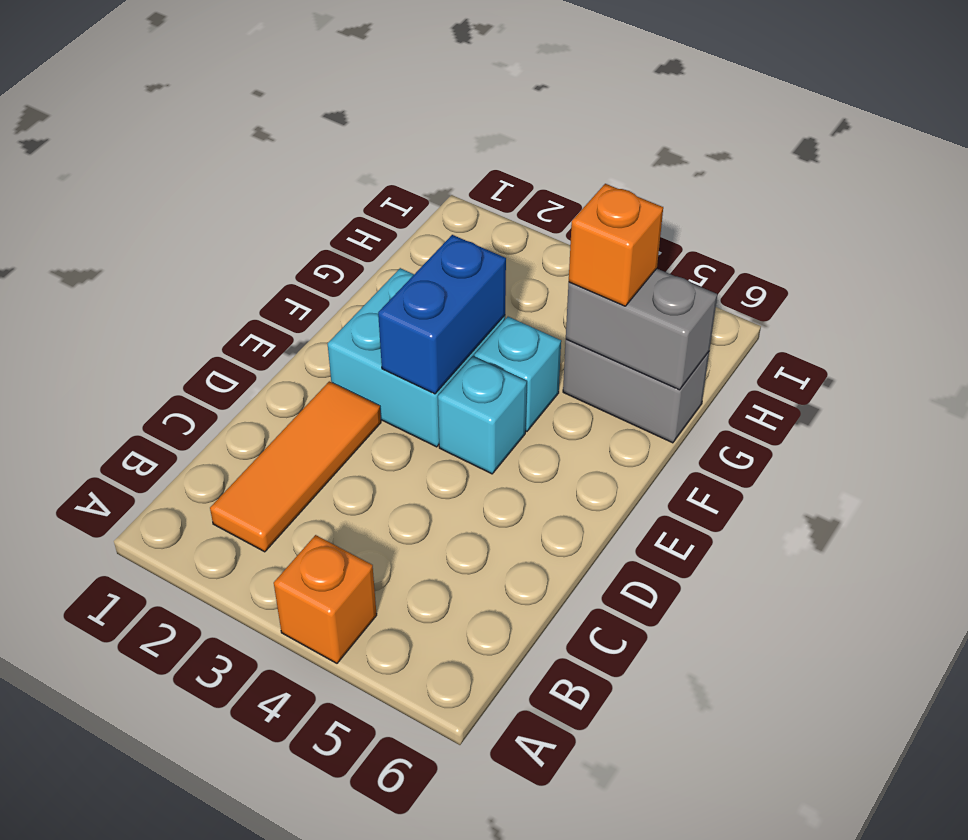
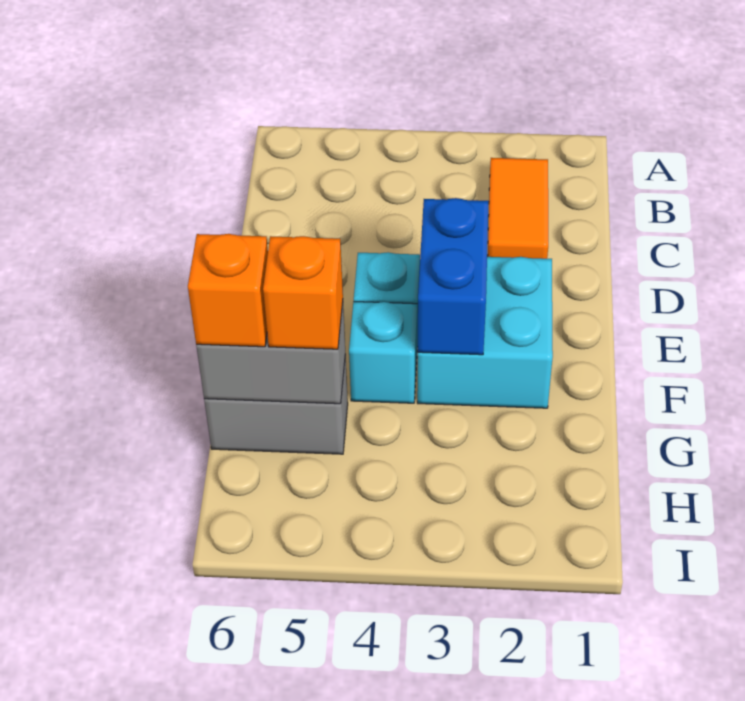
orange brick A4 level 1 -> orange brick G6 level 3
orange tile B2:D2 level 1 -> orange tile B2:C2 level 1

